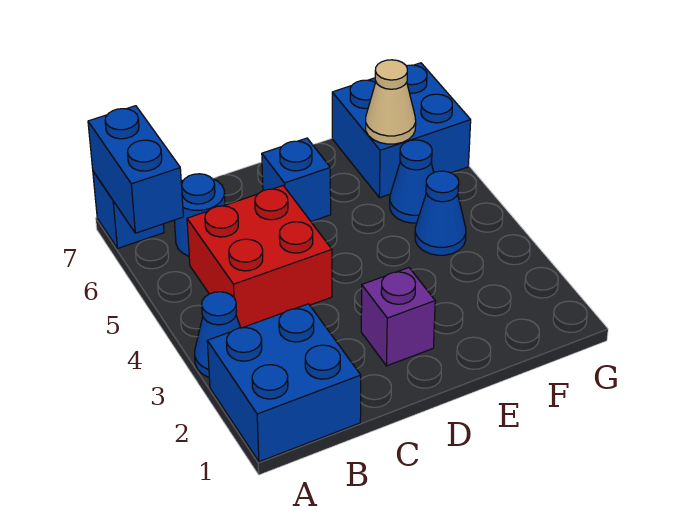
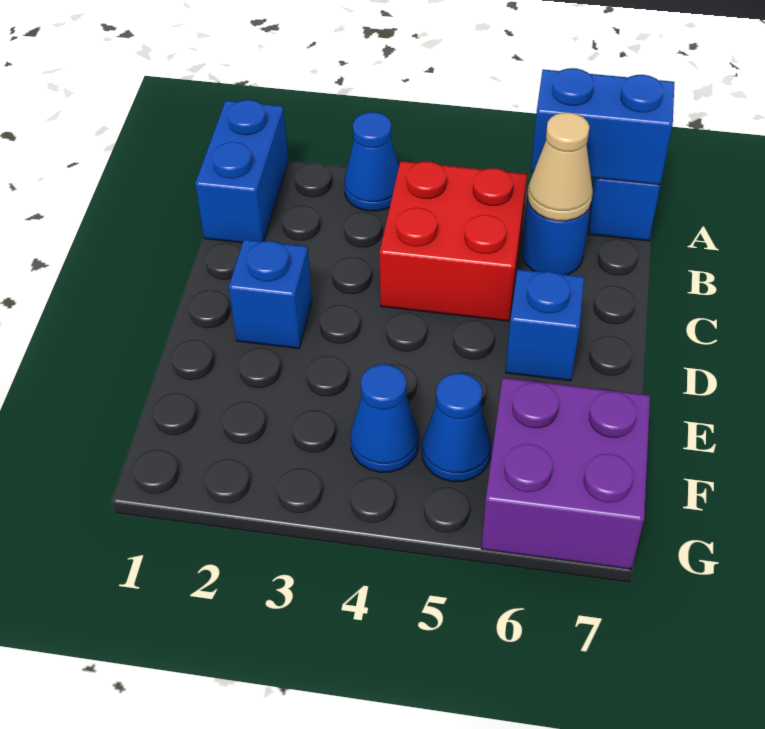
blue brick A1:B2 level 1 -> blue brick A1:B1 level 1
purple brick D2 level 1 -> blue brick D2 level 1
blue brick F6:G7 level 1 -> purple brick F6:G7 level 1
tan cone F6 level 2 -> tan cone B6 level 2

